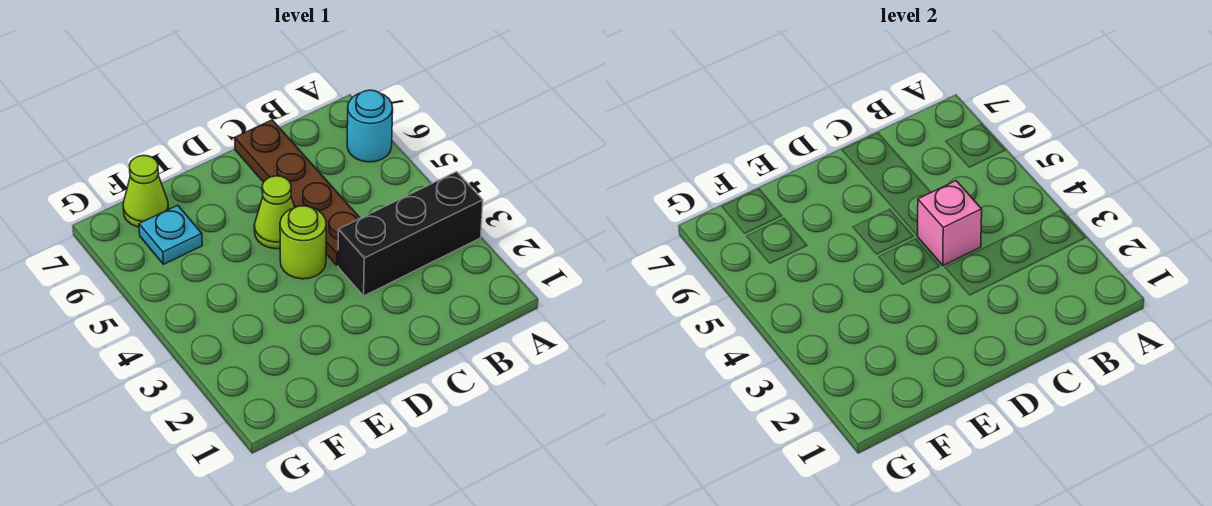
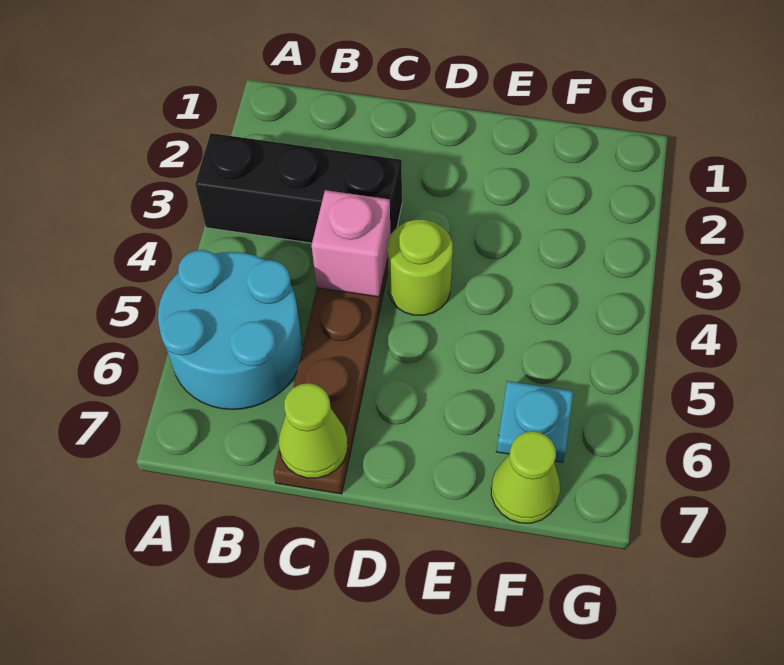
cyan round brick A6 level 1 -> cyan round brick A5:B6 level 1
lime cone D5 level 1 -> lime cone C7 level 2

